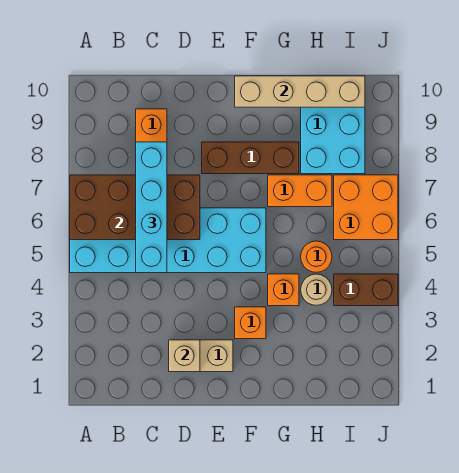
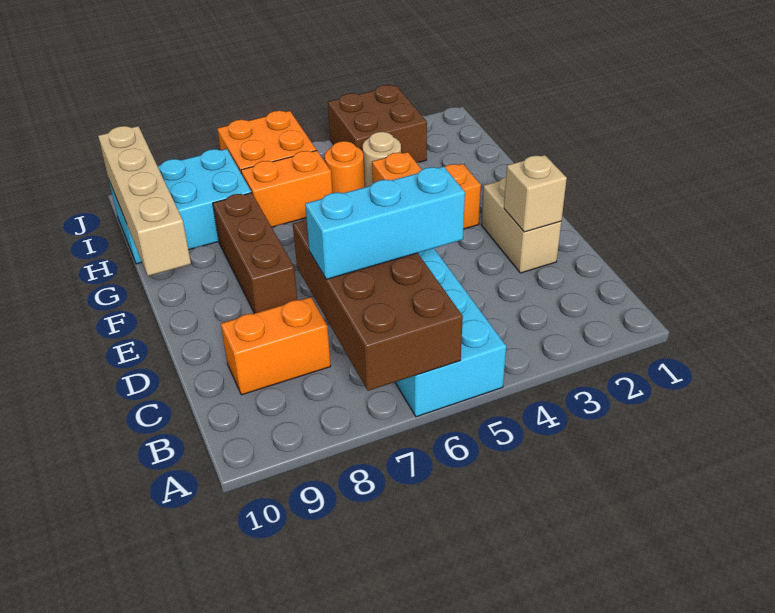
cyan brick C5:C8 level 3 -> cyan brick C5:C7 level 3
orange brick G7:H7 level 1 -> orange brick H6:H7 level 1
brown brick I4:J4 level 1 -> brown brick I3:J4 level 1

